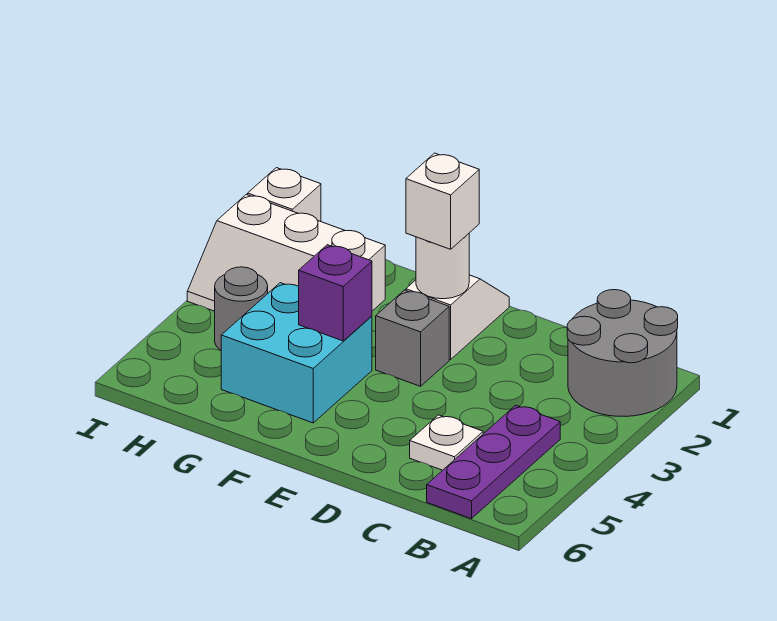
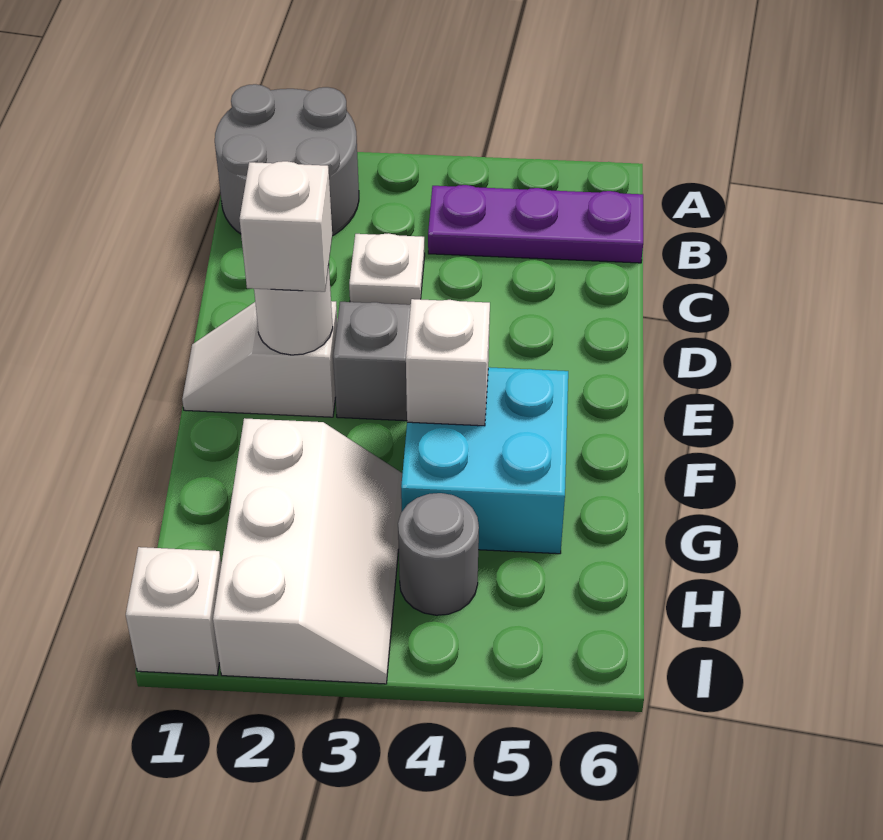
white plate C5 level 1 -> white plate C3 level 1
purple brick F4 level 2 -> white brick F4 level 2

